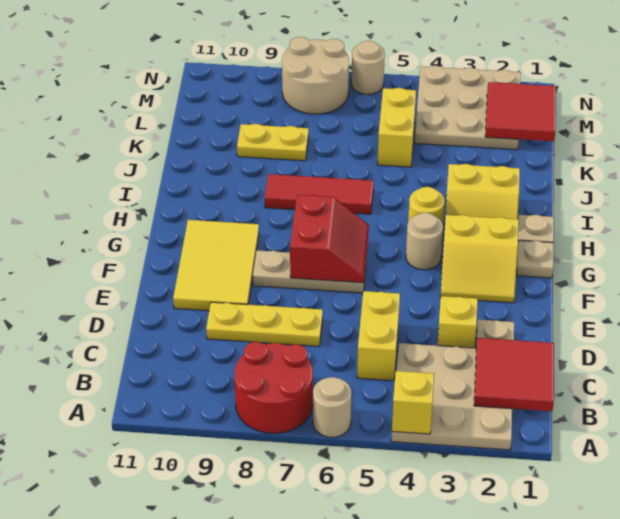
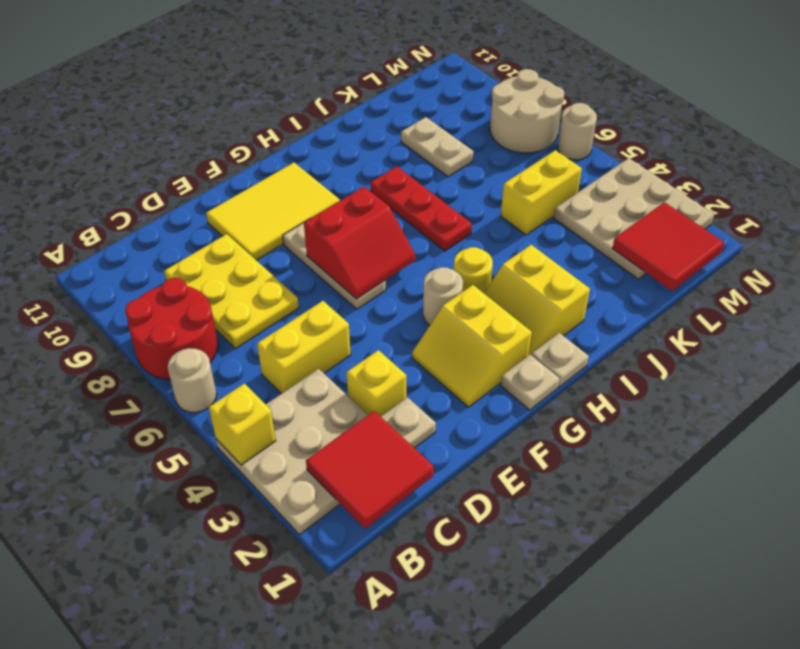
yellow plate D7:D9 level 1 -> yellow plate C7:D9 level 1
red tile I6:I8 level 1 -> red plate I6:I8 level 1
yellow plate K8:K9 level 1 -> tan plate K8:K9 level 1

